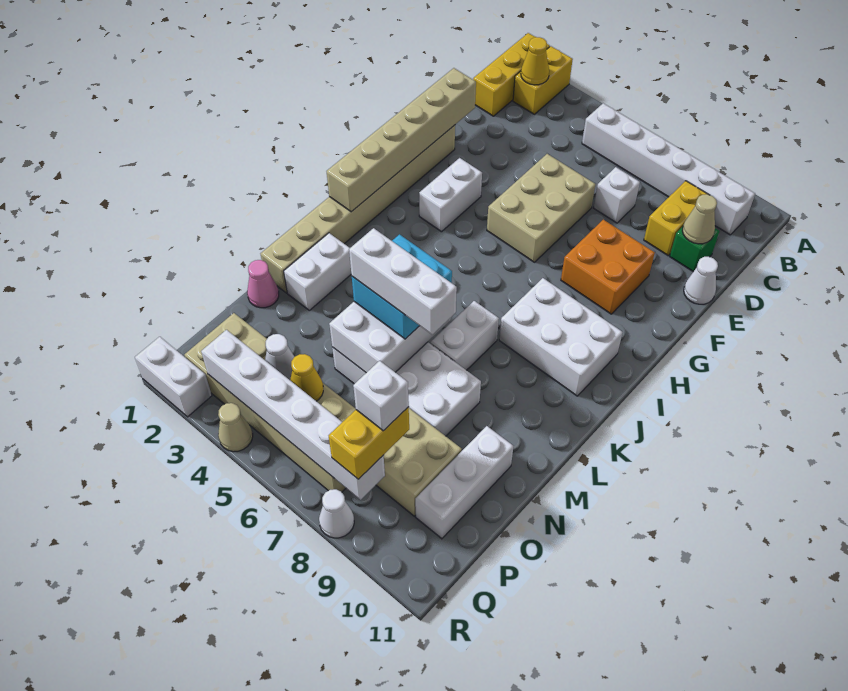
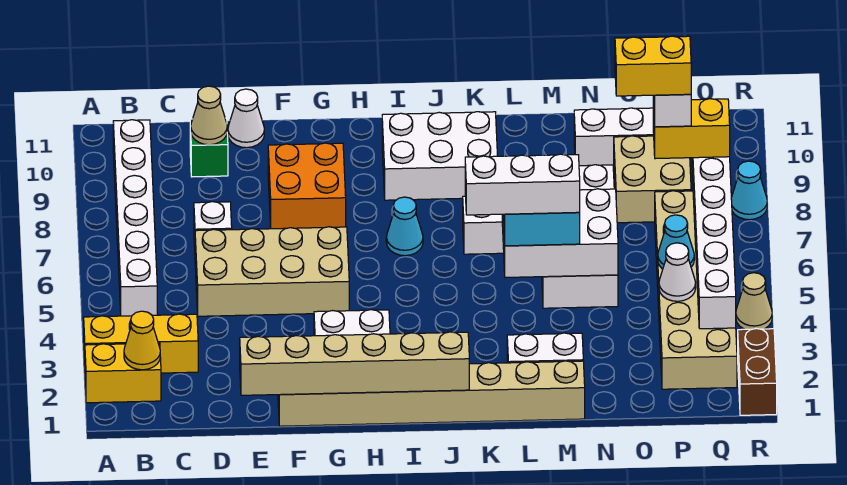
yellow brick A1:C1 level 1 -> yellow brick A3:C3 level 1
yellow brick C9:D9 level 1 -> yellow brick O8:P8 level 5
tan brick E5:G6 level 1 -> tan brick D5:G6 level 1
none -> cyan cone I7 level 1
white brick I8:J10 level 1 -> white brick I9:K10 level 1
white brick M5:M7 level 4 -> white brick K5:M5 level 4
pink cone N1 level 1 -> none
yellow cone P5 level 2 -> cyan cone P5 level 2
white brick R1:R2 level 1 -> brown brick R1:R2 level 1
white cone R8 level 1 -> cyan cone R8 level 1

